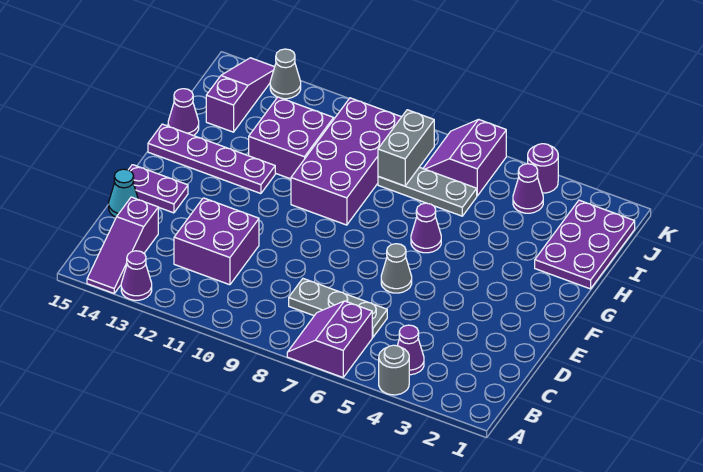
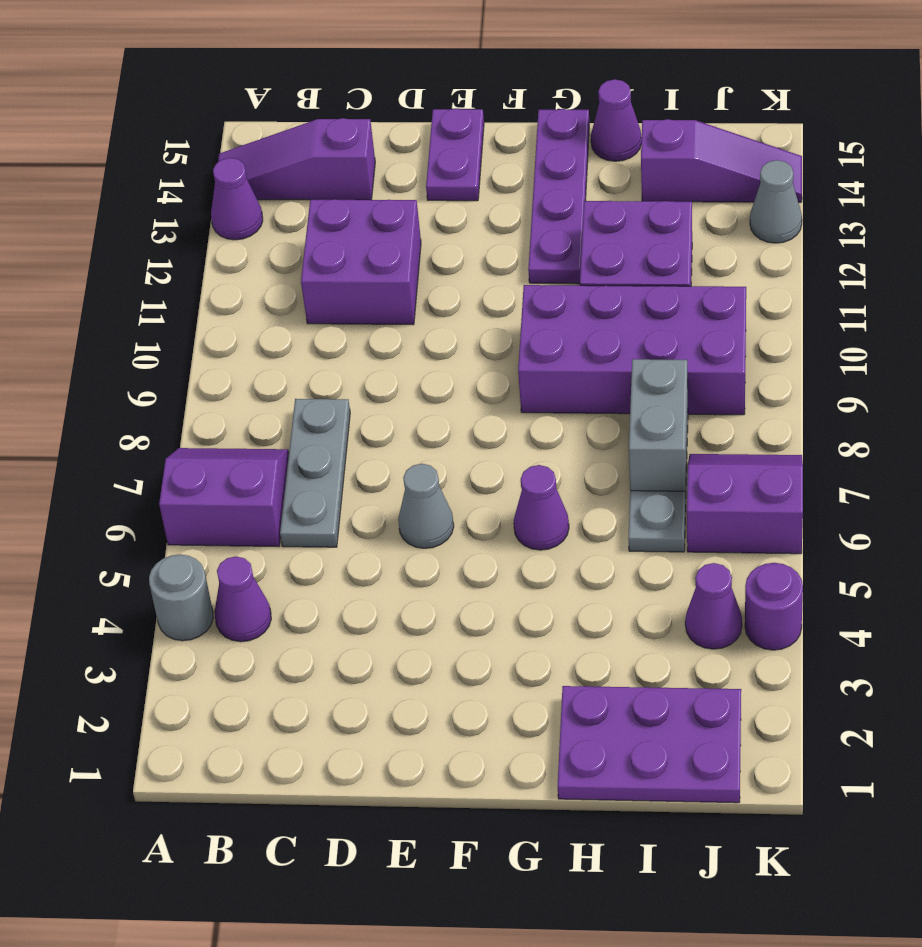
cyan cone D15 level 1 -> none
grey brick I8:J8 level 2 -> grey brick I7:I8 level 2

